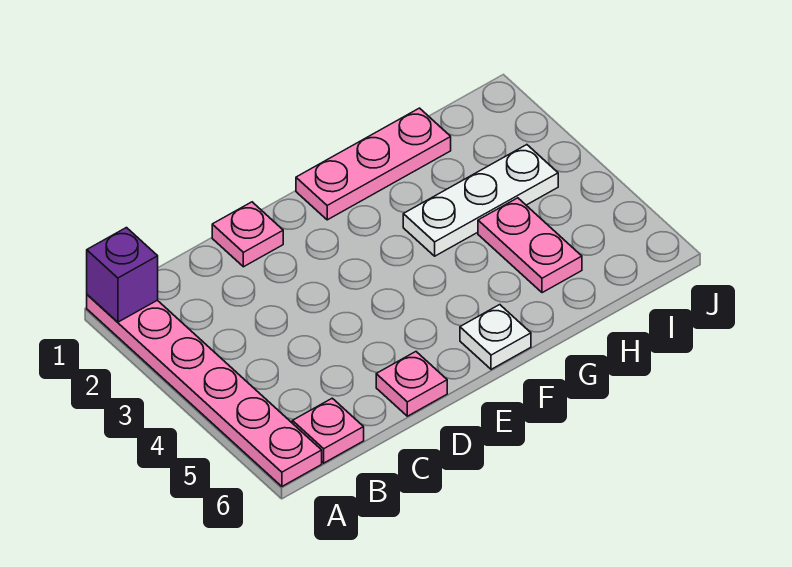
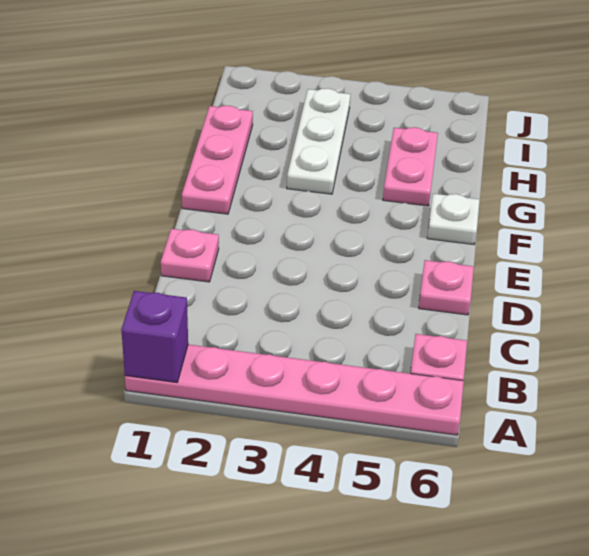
pink plate H4:H5 level 1 -> pink plate G5:H5 level 1

